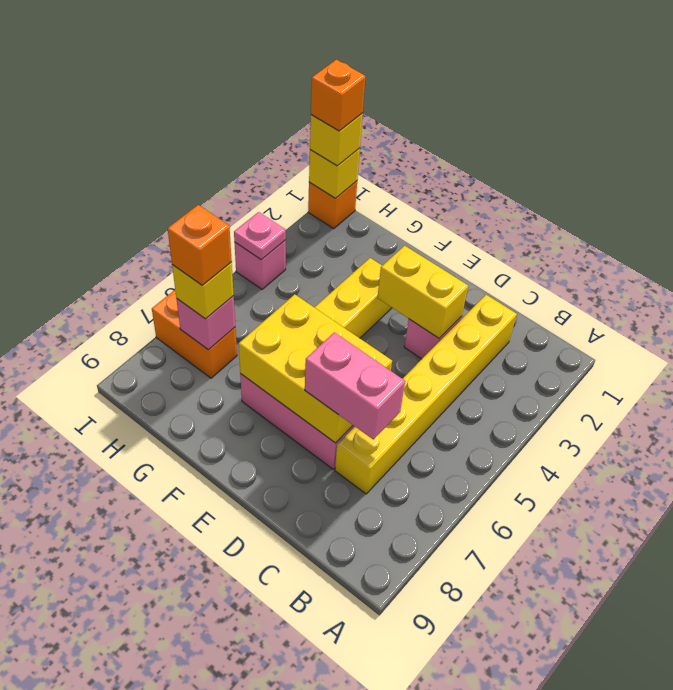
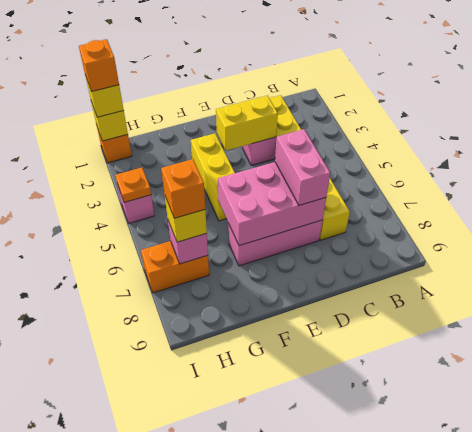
pink brick C7:D7 level 3 -> pink brick D6:D7 level 3
yellow brick D6:F7 level 2 -> pink brick D6:F7 level 2
pink plate I4 level 2 -> orange plate I4 level 2

